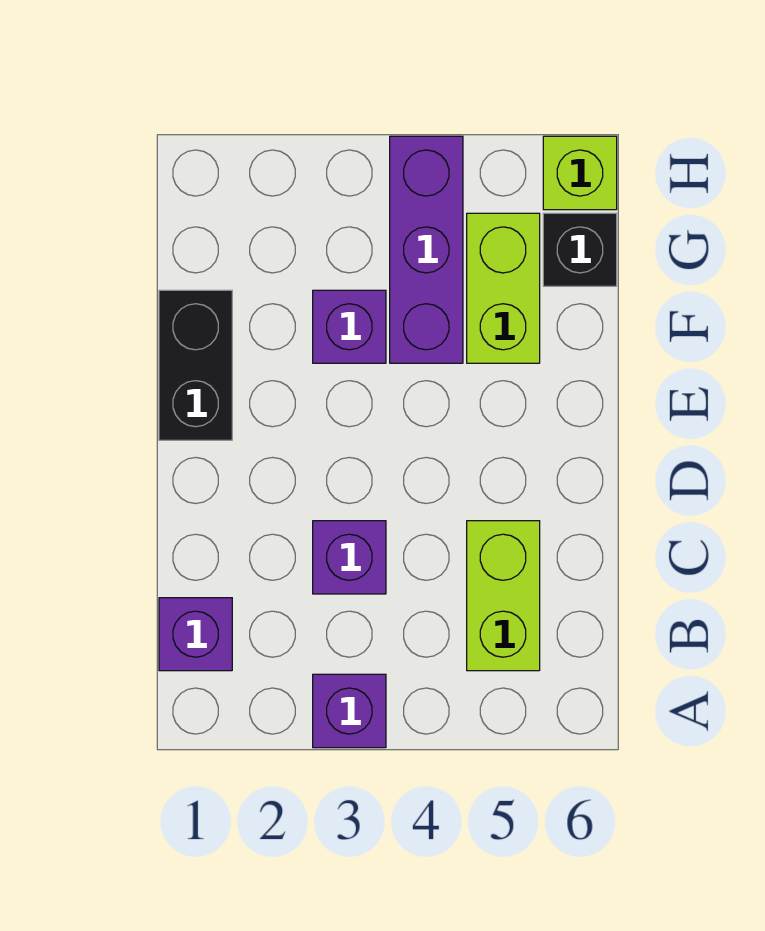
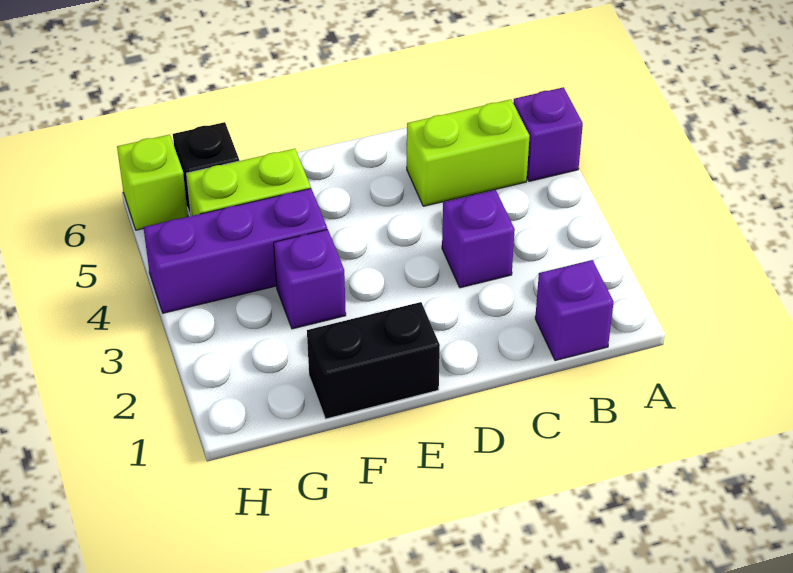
purple brick A3 level 1 -> purple brick A5 level 1

